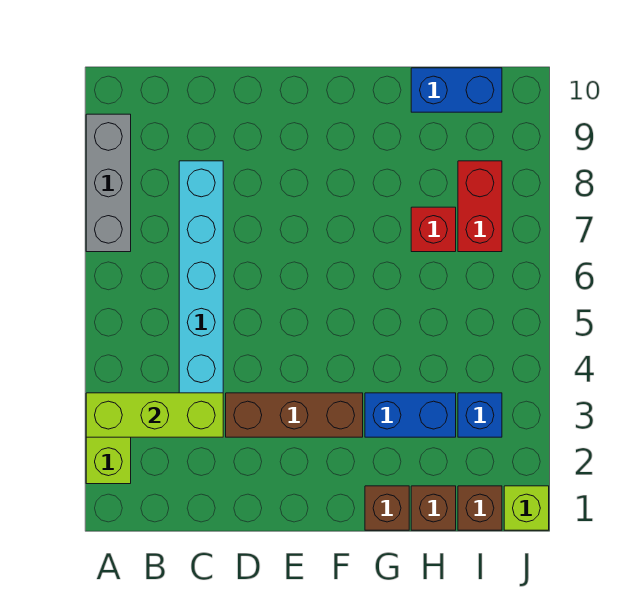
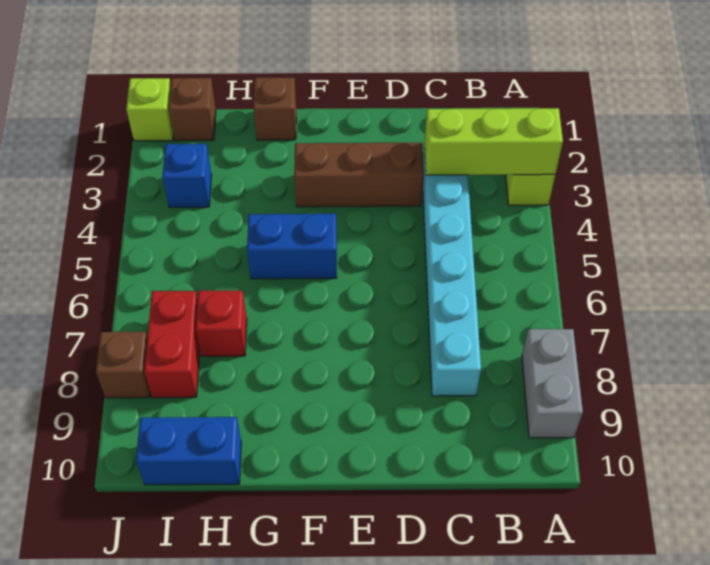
grey brick A7:A9 level 1 -> grey brick A8:A9 level 1
blue brick G3:H3 level 1 -> blue brick F5:G5 level 1
brown brick H1 level 1 -> brown brick J8 level 1

